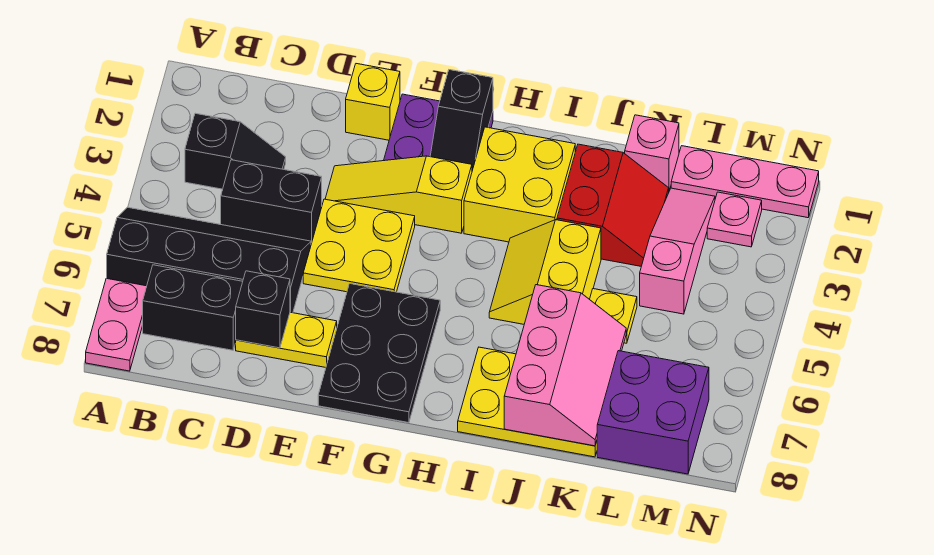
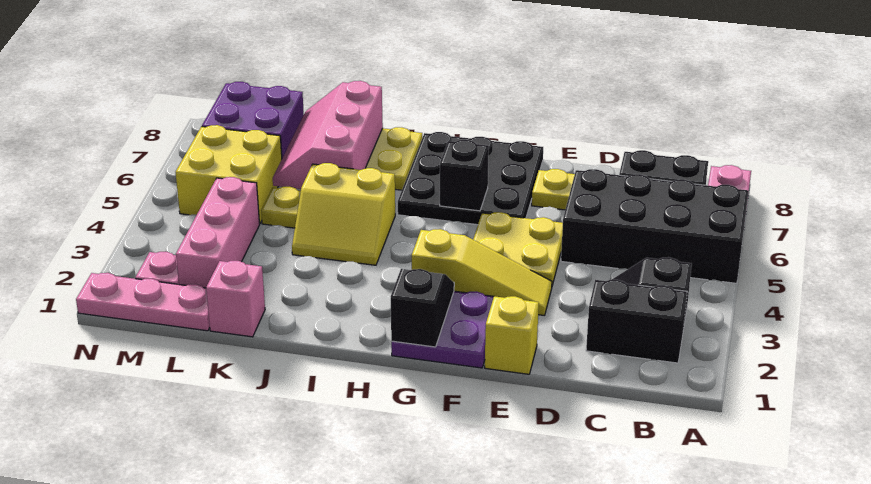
black slope A5:D6 level 1 top 6 -> black brick A5:D6 level 1
black brick C4:D4 level 1 -> black brick B2:C2 level 1
black brick D7 level 2 -> black brick G6 level 2
black plate F6:G8 level 1 -> black plate F6:H8 level 1
yellow brick H2:I3 level 1 -> yellow brick L5:M6 level 1
yellow slope I4:J5 level 1 top J -> yellow slope I4:J5 level 1 top 5
red slope J2:K3 level 1 top J -> none
pink slope L2:L4 level 1 top 4 -> pink brick L2:L4 level 1

